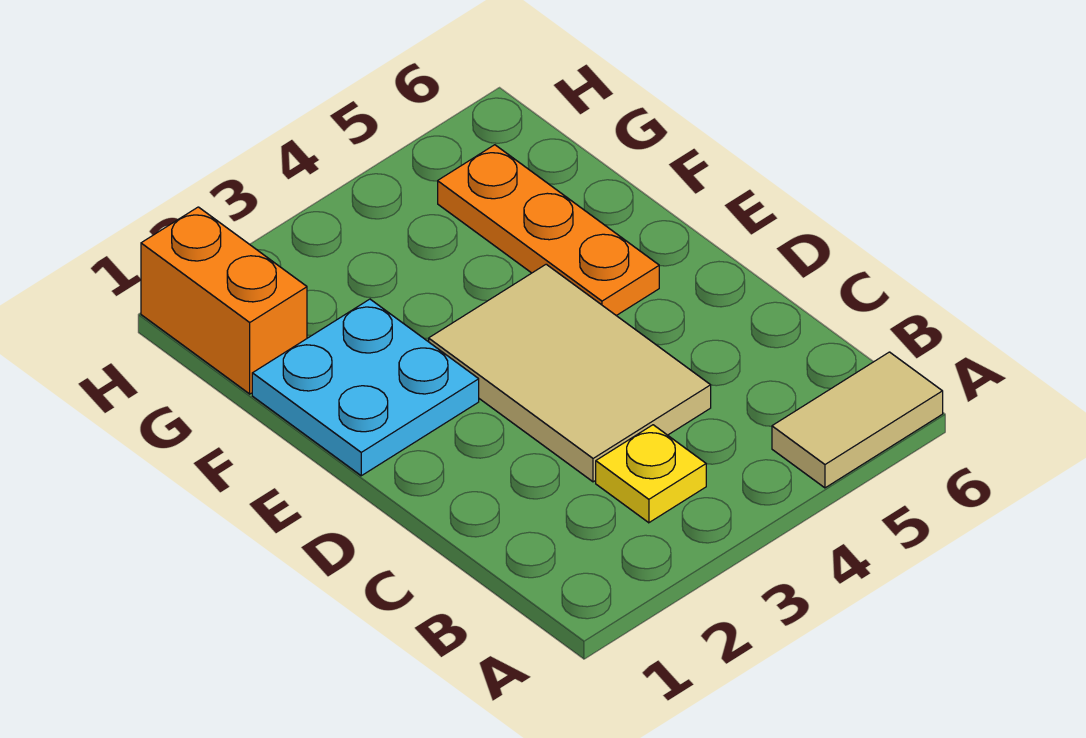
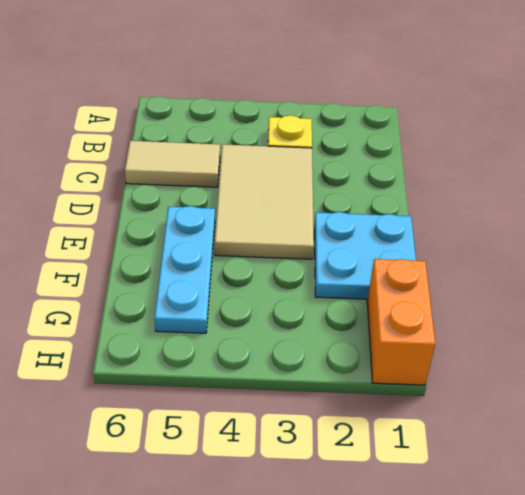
tan tile A5:A6 level 1 -> tan tile C5:C6 level 1
orange plate E5:G5 level 1 -> cyan plate E5:G5 level 1

